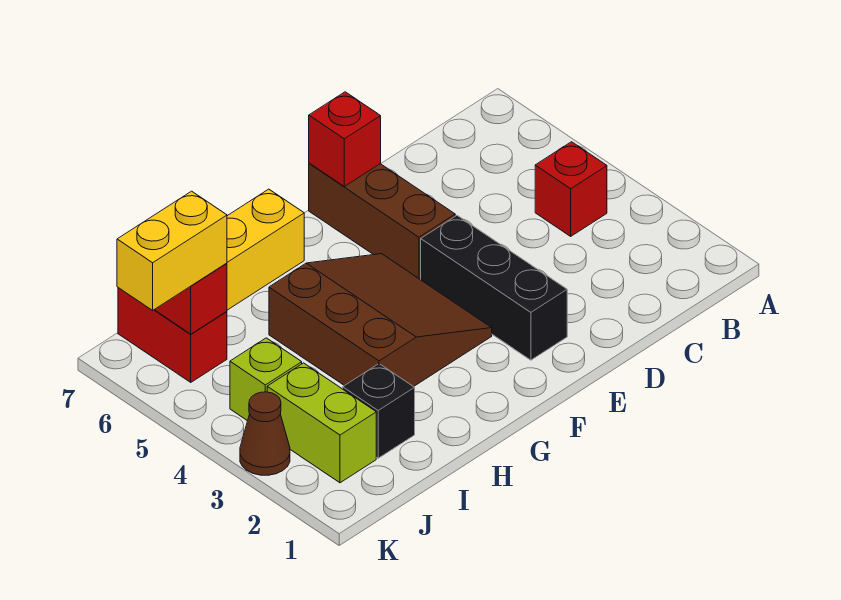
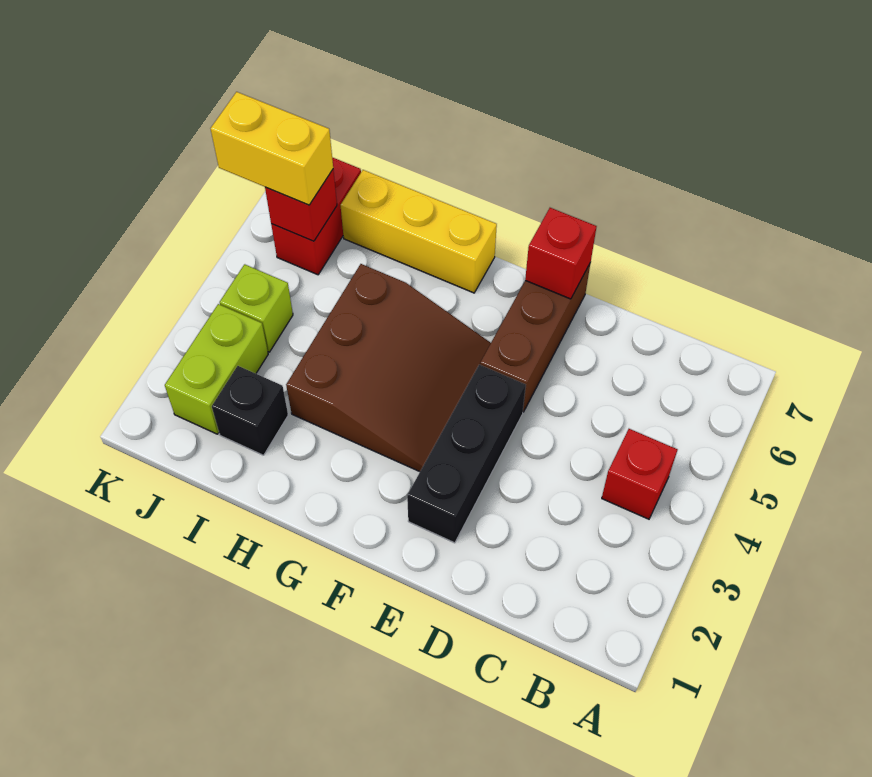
brown cone K3 level 1 -> none

